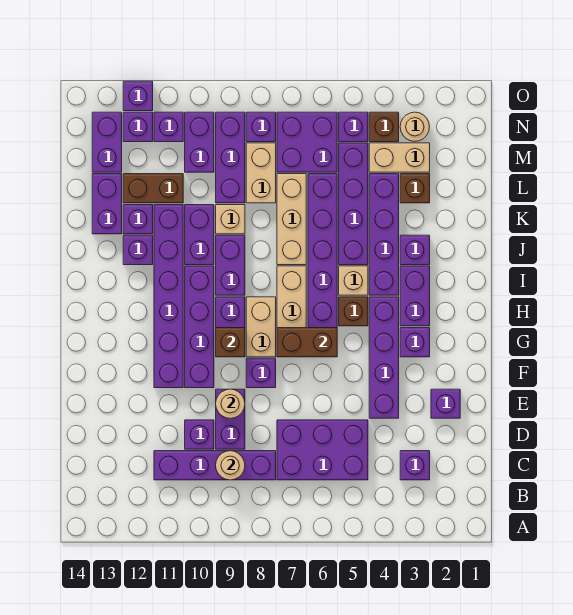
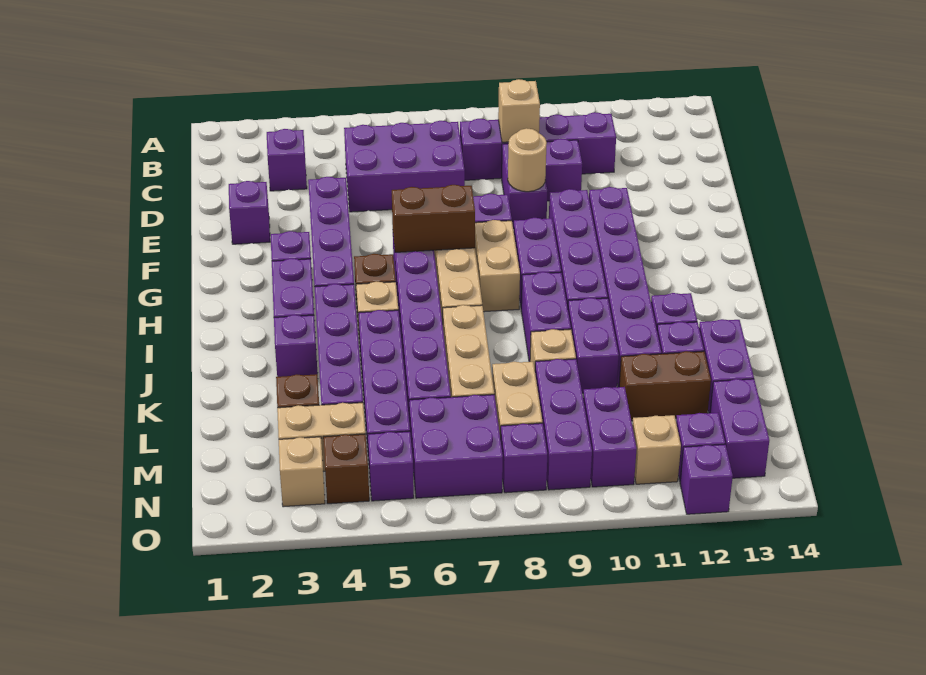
tan round brick C9 level 2 -> tan brick C9 level 2
brown brick G9 level 2 -> none
tan round brick N3 level 1 -> tan brick N3 level 1
purple brick N11 level 1 -> tan brick N11 level 1

